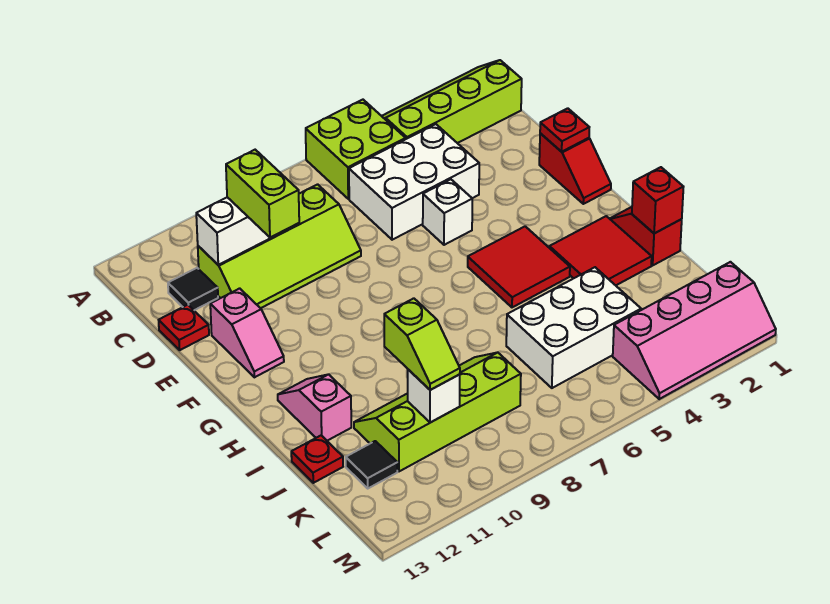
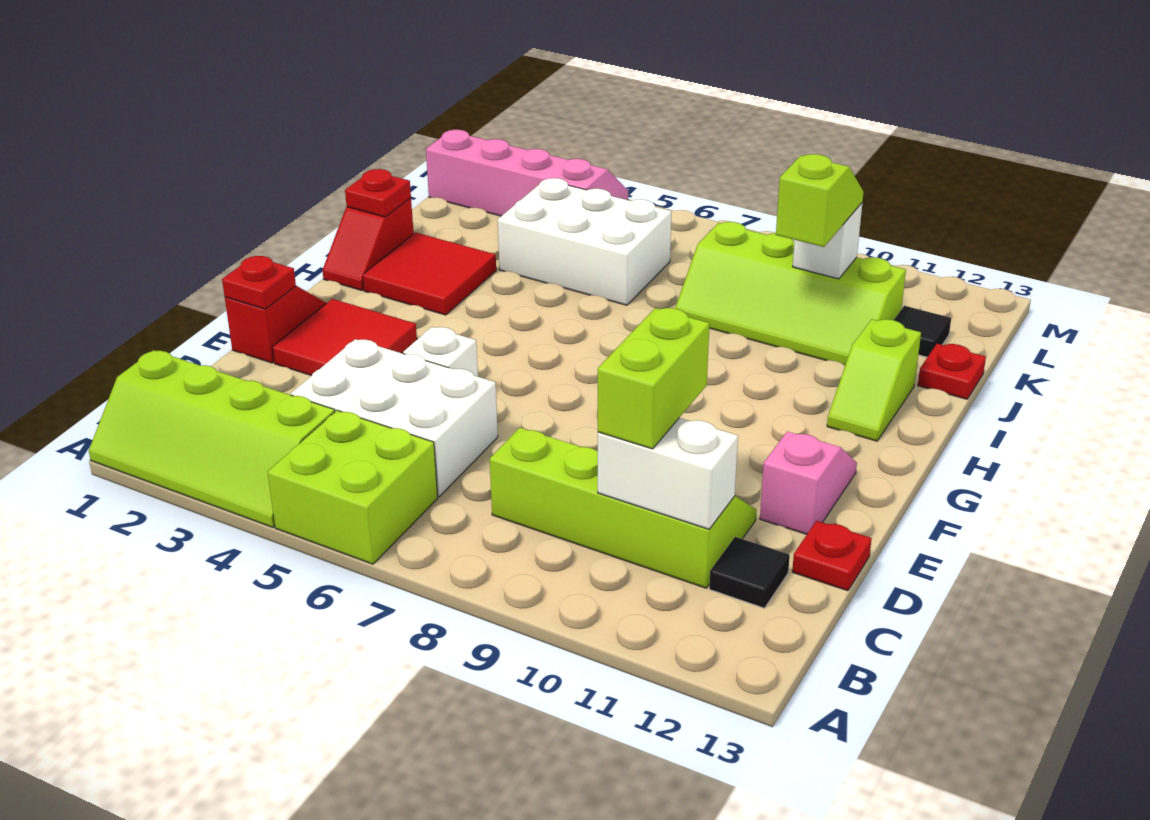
red tile G4:H5 level 1 -> red tile E2:F3 level 1
pink slope H12:I12 level 1 top I -> lime slope H12:I12 level 1 top I
red brick I1 level 2 -> red plate I1 level 2

